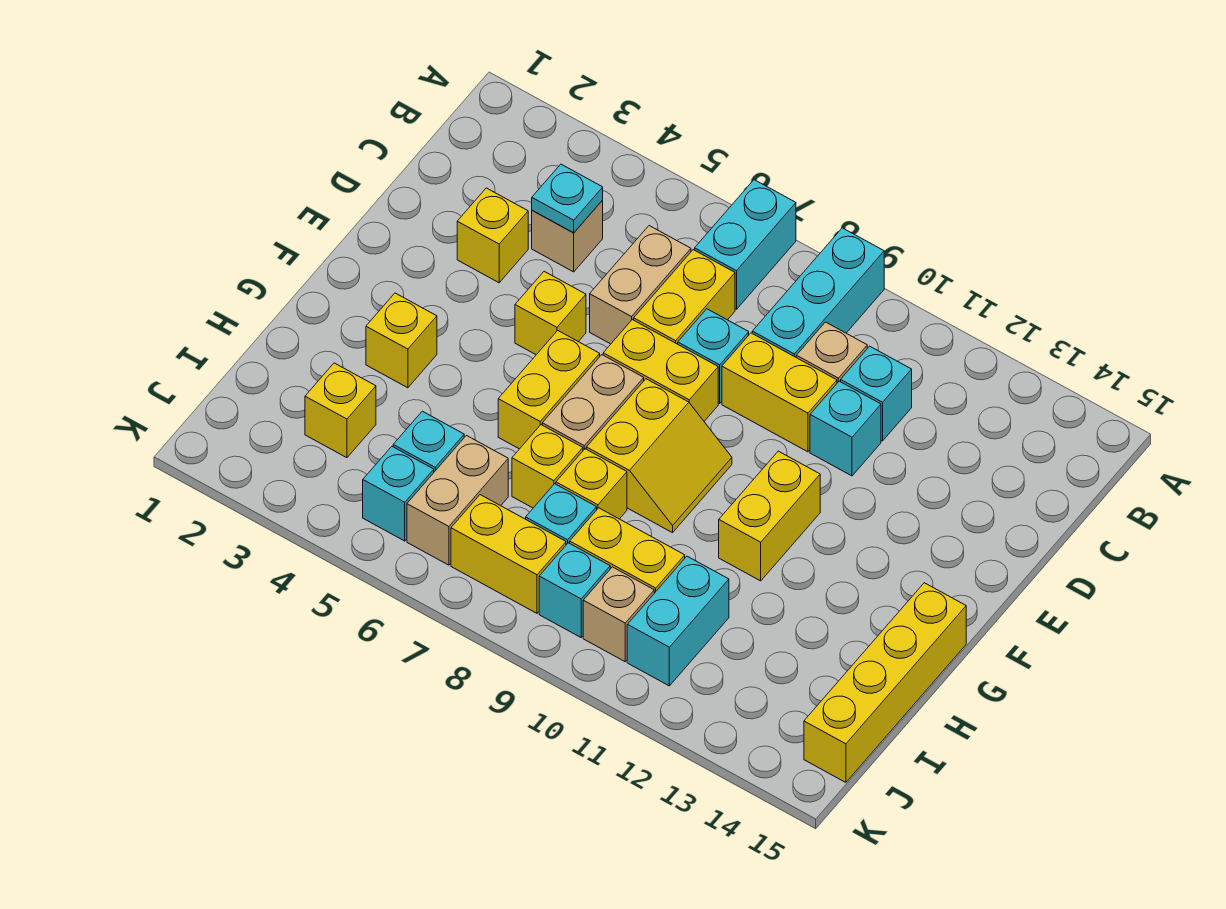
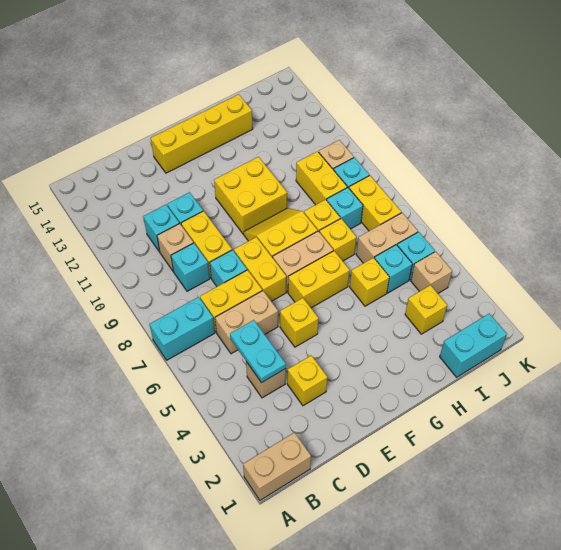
none -> tan brick A1:B1 level 1
cyan brick A9:C9 level 1 -> cyan brick C9 level 1
cyan plate C4 level 2 -> cyan plate C4:C5 level 2
yellow brick F11:G11 level 1 -> yellow brick F10:G11 level 1
yellow brick G3 level 1 -> yellow brick H5 level 1
yellow brick G15:J15 level 1 -> yellow brick E14:H14 level 1
cyan brick I11:J11 level 1 -> cyan brick I1:J1 level 1
none -> tan brick J4 level 1

